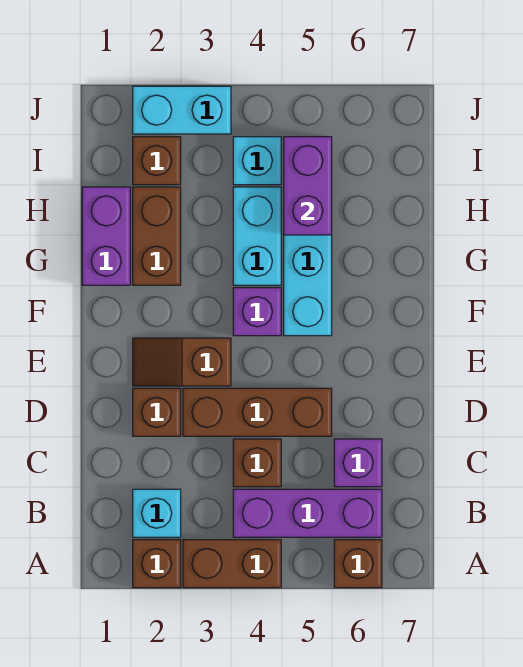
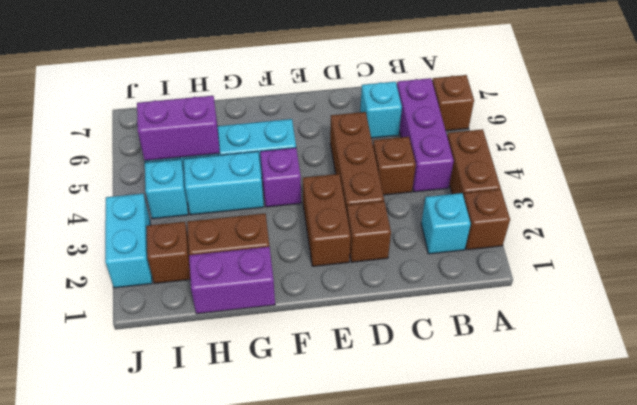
purple brick C6 level 1 -> cyan brick C6 level 1
brown slope E2:E3 level 1 top 3 -> brown brick E2:E3 level 1

